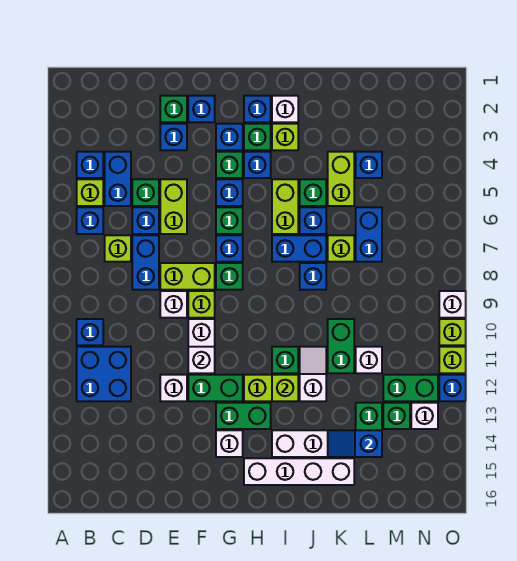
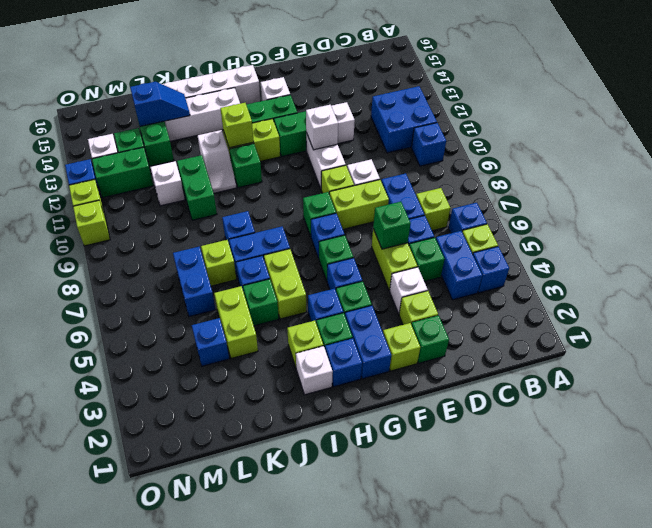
blue brick E3 level 1 -> lime brick E3 level 1
none -> green brick E6 level 2
blue brick F2 level 1 -> lime brick F2 level 1
blue brick G3 level 1 -> blue brick G2:G3 level 1
white brick O9 level 1 -> white brick E4 level 1

